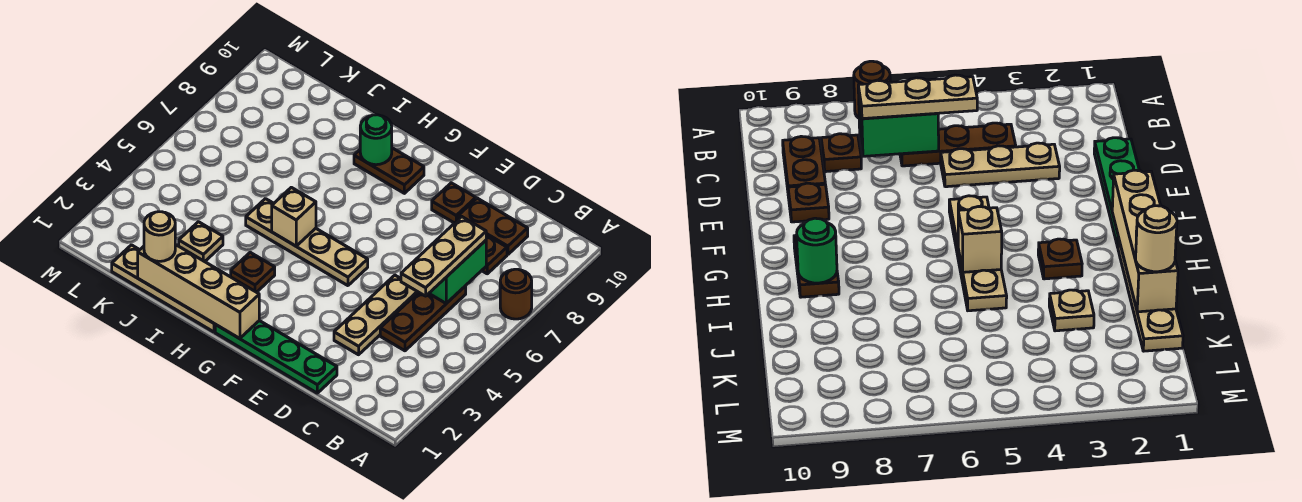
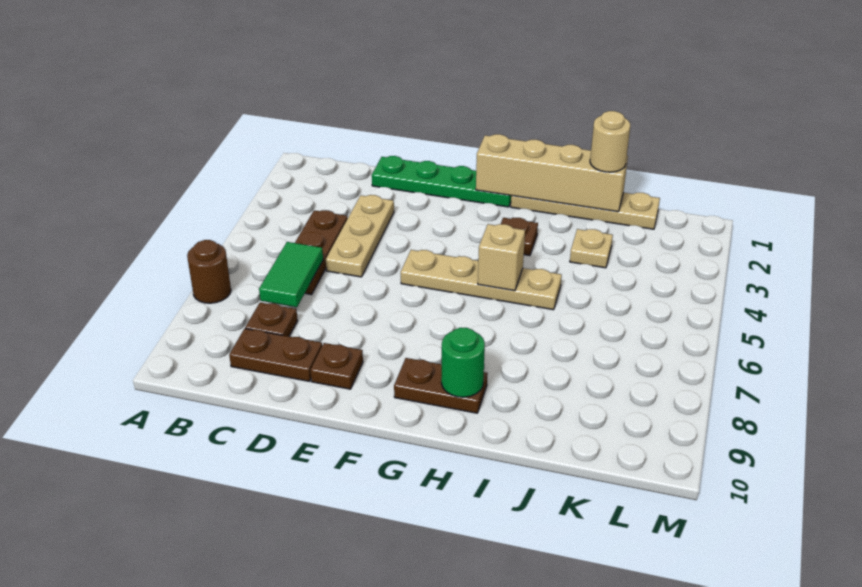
tan plate C5:C7 level 3 -> none
green brick C6:C7 level 2 -> green tile C6:C7 level 2

